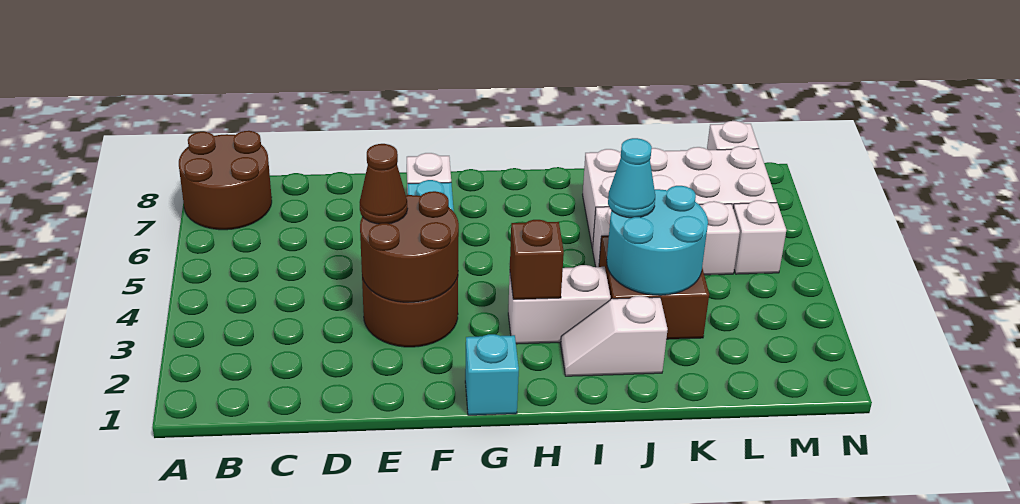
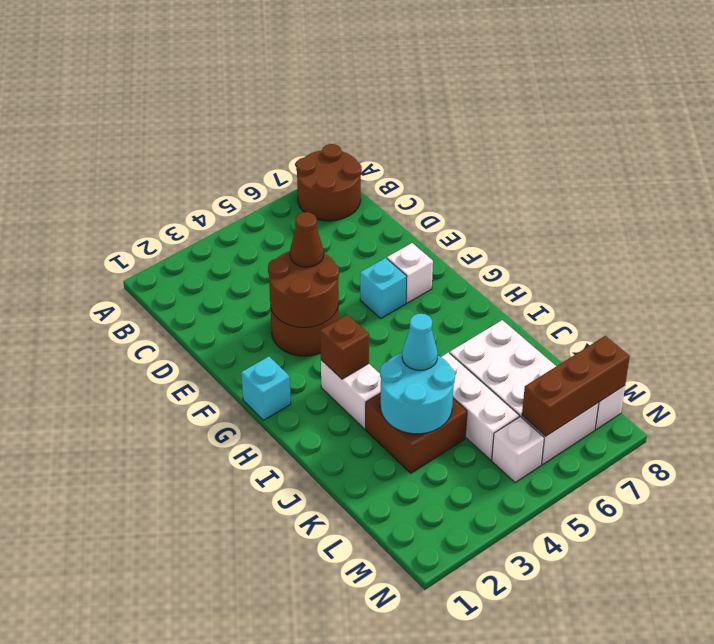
white slope I2:J2 level 1 top J -> none
none -> brown brick M6:M8 level 2

